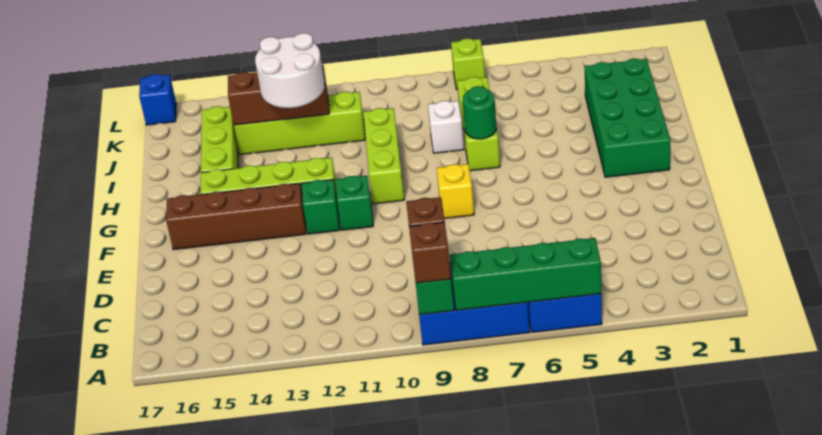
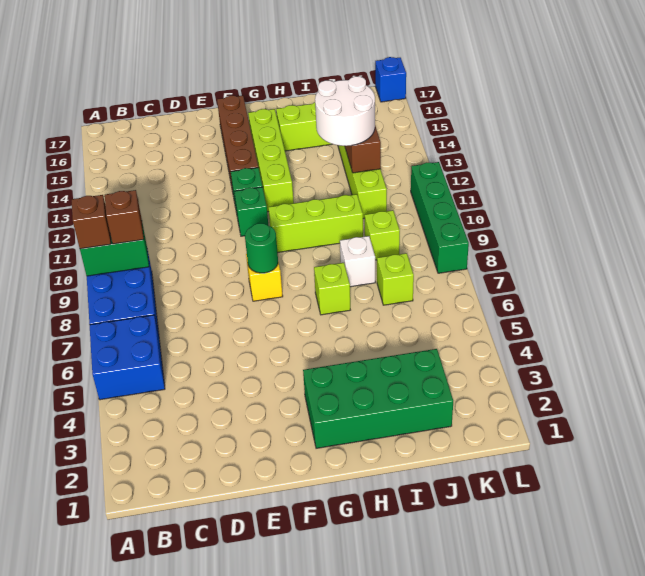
green brick A5:A8 level 2 -> green brick L8:L11 level 1
green round brick H7 level 2 -> green round brick F8 level 2
lime brick L7 level 1 -> lime brick J9 level 1

